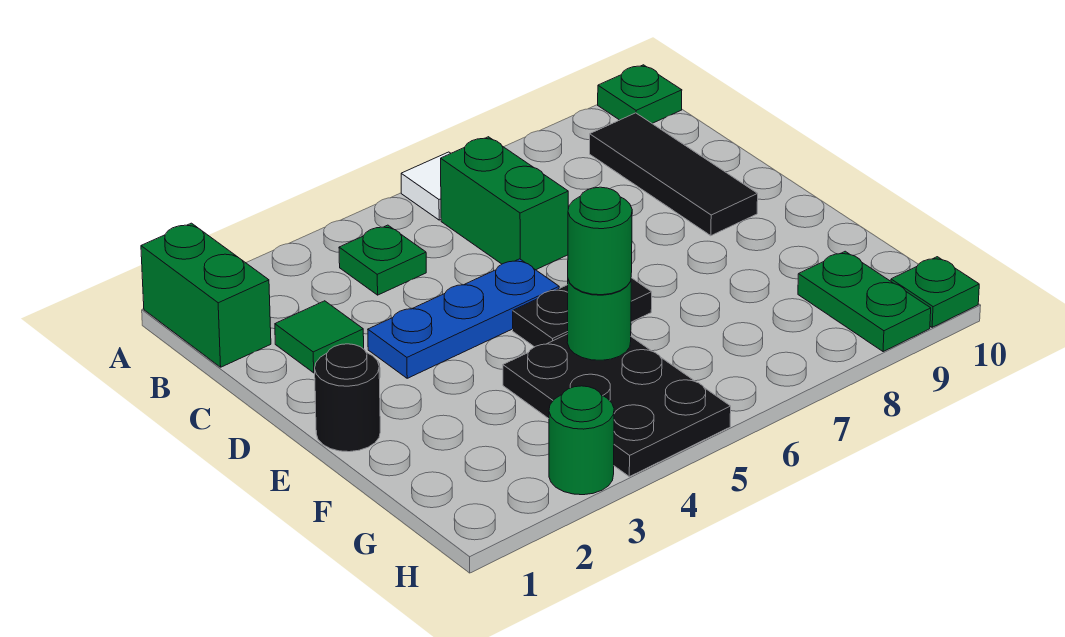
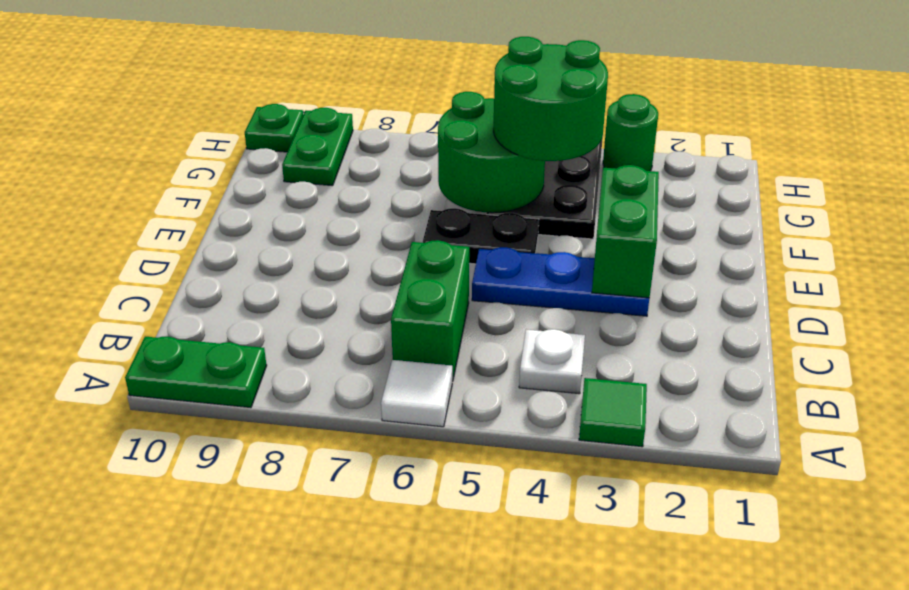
green brick A1:B1 level 1 -> green brick D3:E3 level 2
green plate A10 level 1 -> green plate A9:A10 level 1
green plate B4 level 1 -> white plate B4 level 1
black tile B9:D9 level 1 -> none
green tile C2 level 1 -> green tile A3 level 1
black round brick E1 level 1 -> none
green round brick F5 level 2 -> green round brick F5:G6 level 2
green round brick F5 level 3 -> green round brick F4:G5 level 3

